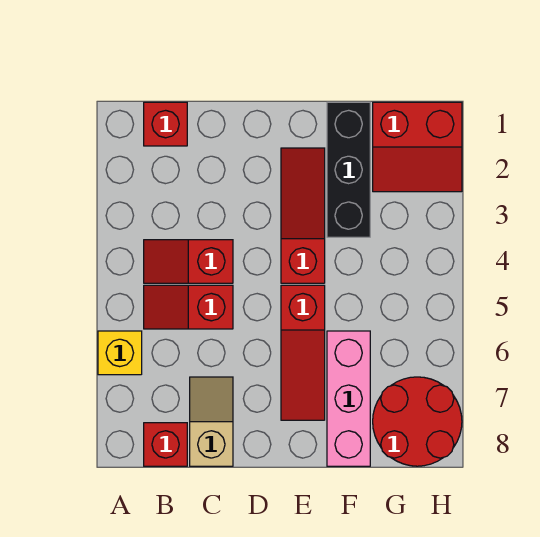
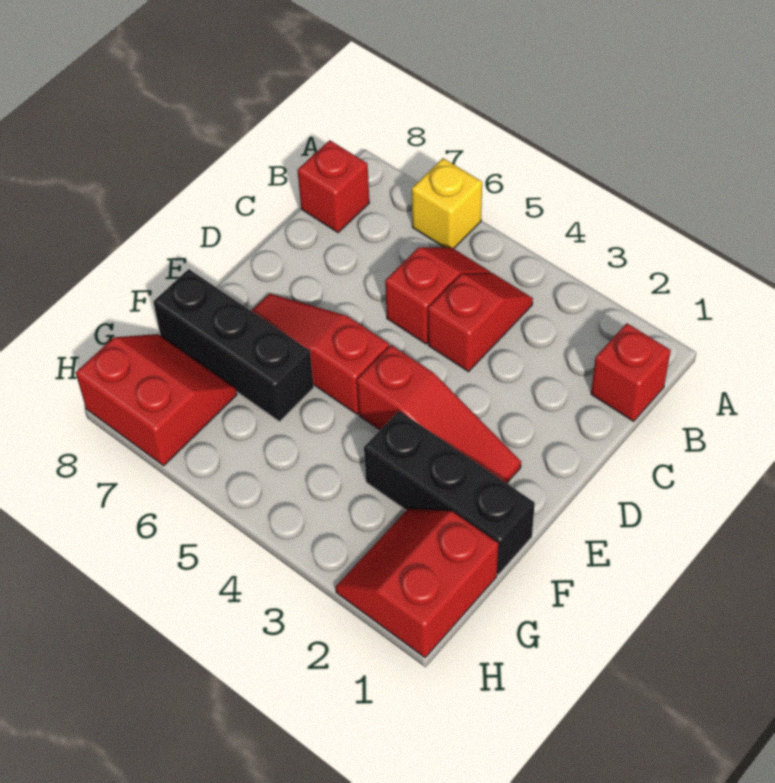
tan slope C7:C8 level 1 top 8 -> none
pink brick F6:F8 level 1 -> black brick F6:F8 level 1
red round brick G7:H8 level 1 -> red slope G7:H8 level 1 top H

